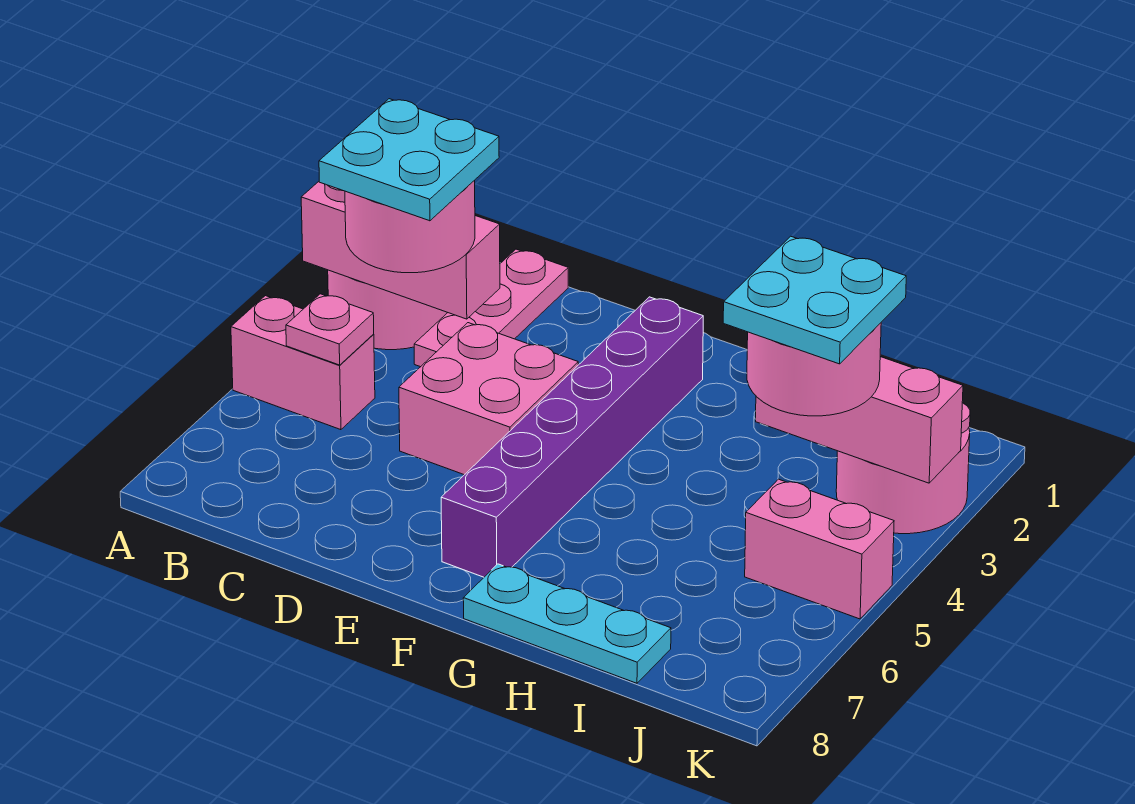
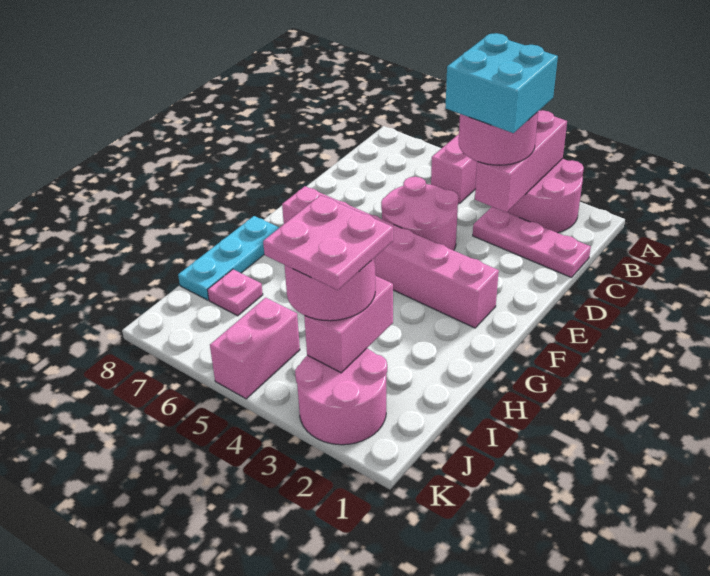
cyan plate B3:C4 level 4 -> cyan brick B3:C4 level 4
pink plate B5 level 2 -> pink plate I7 level 1
pink brick D4:E5 level 1 -> pink round brick D4:E5 level 1
purple brick F2:F7 level 1 -> pink brick F2:F7 level 1
pink brick I3:K3 level 2 -> pink brick I3:J3 level 2
cyan plate I3:J4 level 4 -> pink plate I3:J4 level 4

